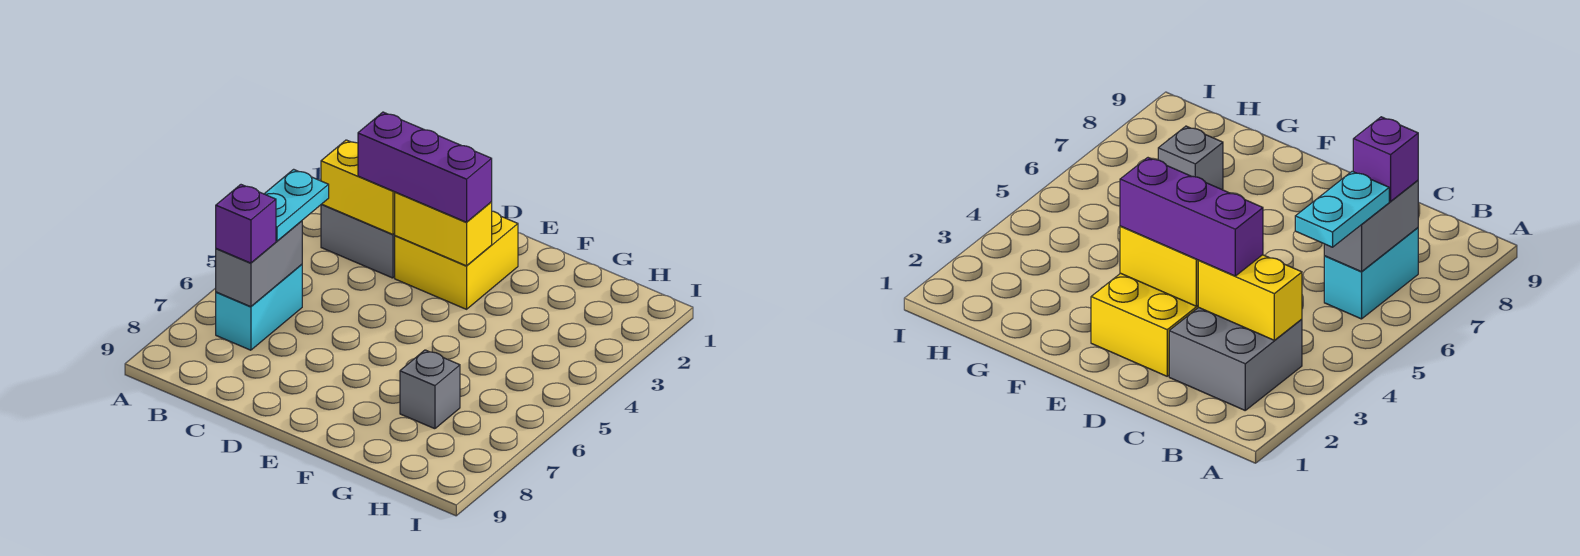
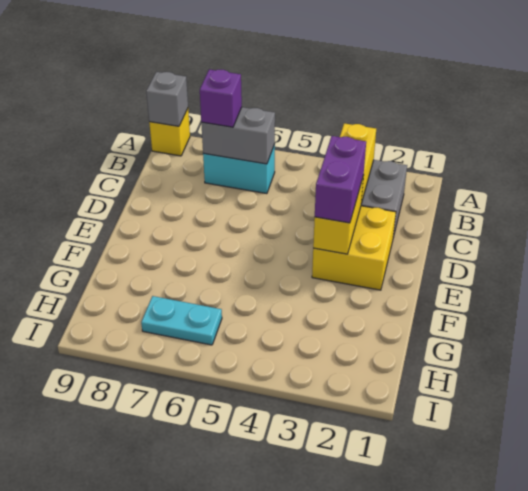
none -> yellow brick A9 level 1
cyan plate B5:B6 level 3 -> cyan plate H6:H7 level 1
purple brick C3:E3 level 3 -> purple brick D3:E3 level 3
grey brick G7 level 1 -> grey brick A9 level 2

